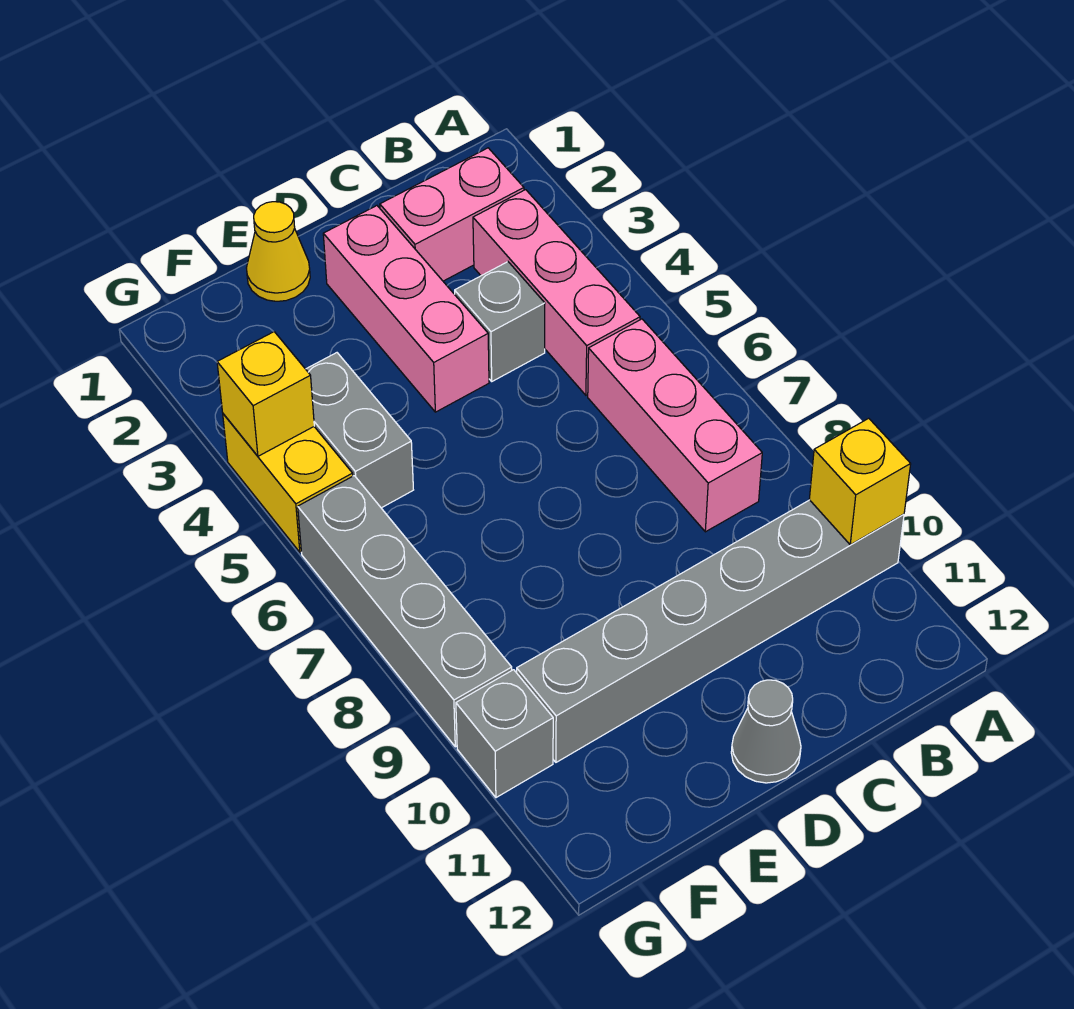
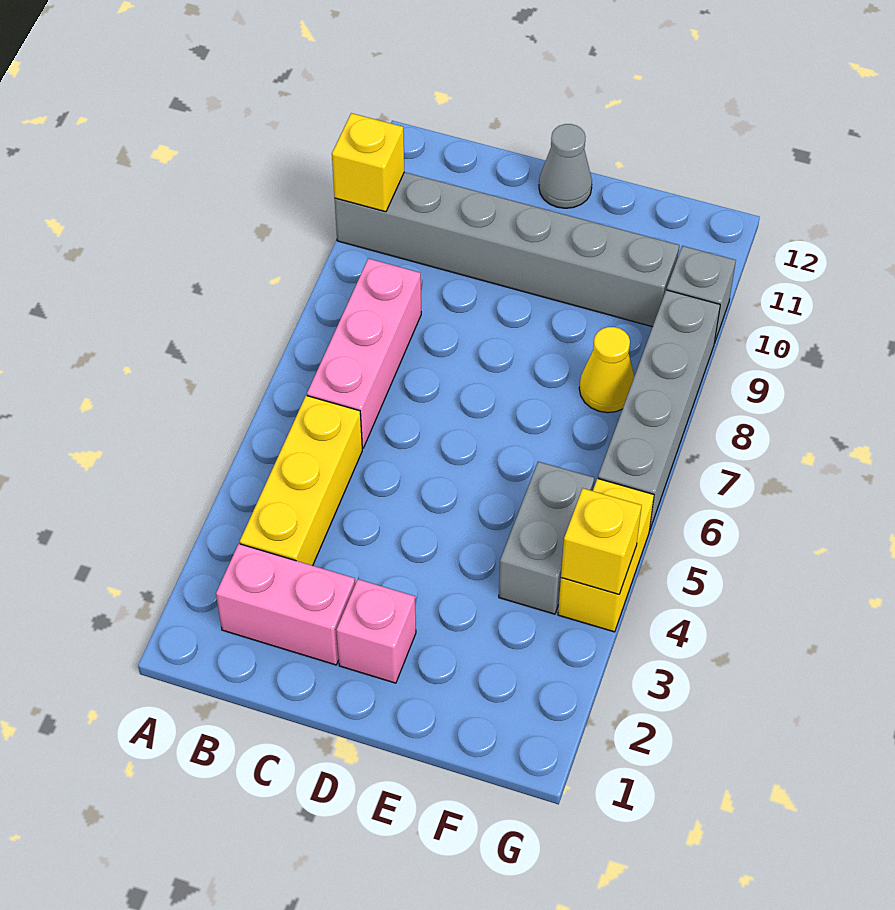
pink brick B3:B5 level 1 -> yellow brick B3:B5 level 1
grey brick C4 level 1 -> none
pink brick D2:D4 level 1 -> pink brick D2 level 1
yellow cone E1 level 1 -> yellow cone F8 level 1

